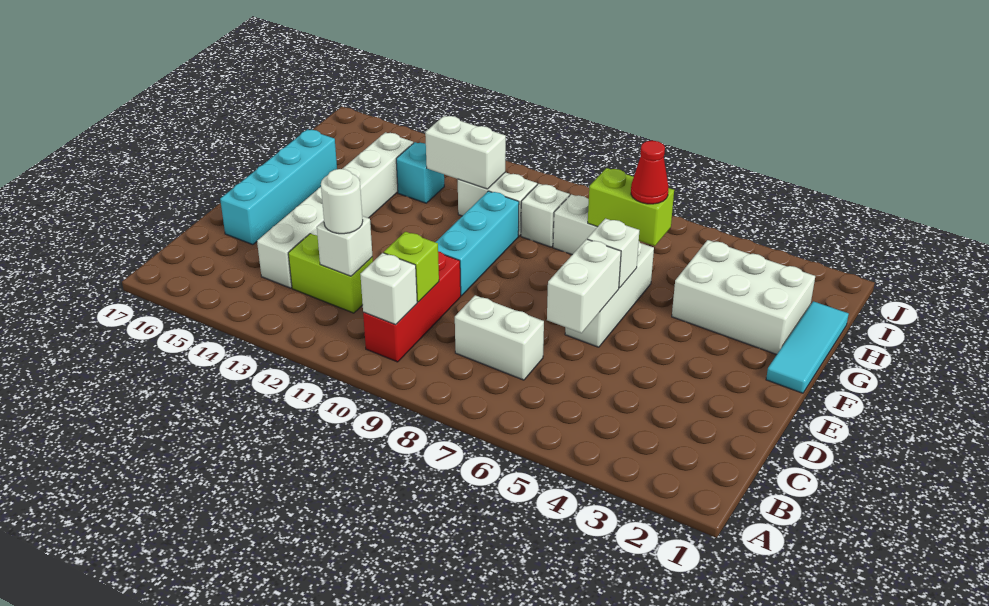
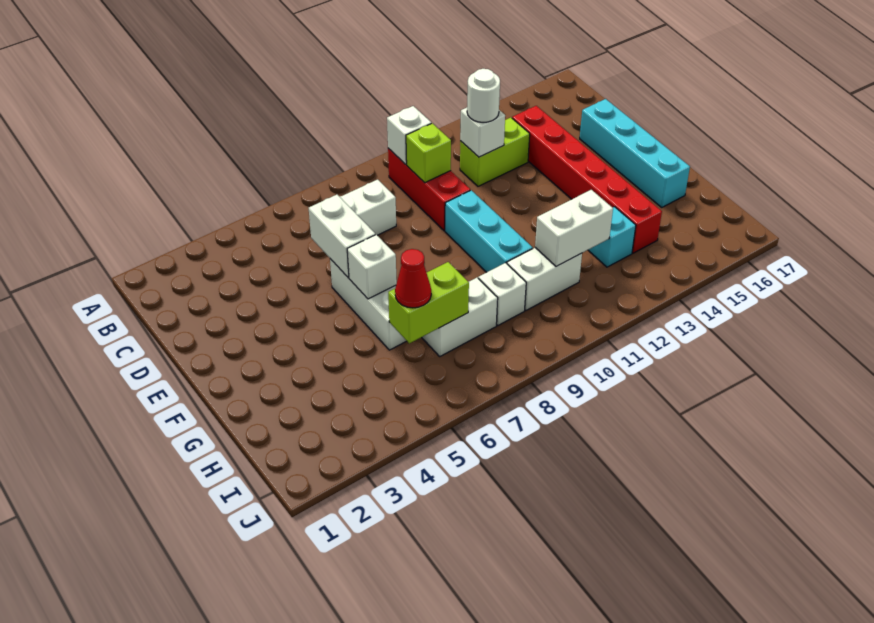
white brick C14:H14 level 1 -> red brick C14:H14 level 1
cyan tile F1:H1 level 1 -> none
white brick G2:H4 level 1 -> none

